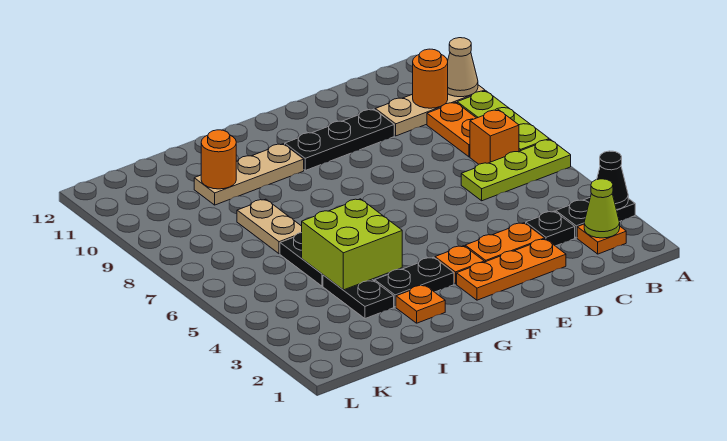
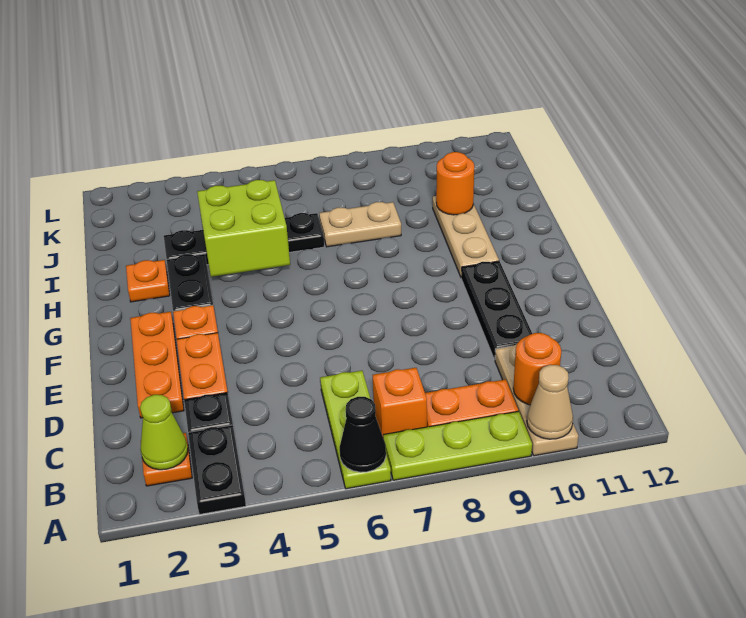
black cone A3 level 2 -> black cone A6 level 2

